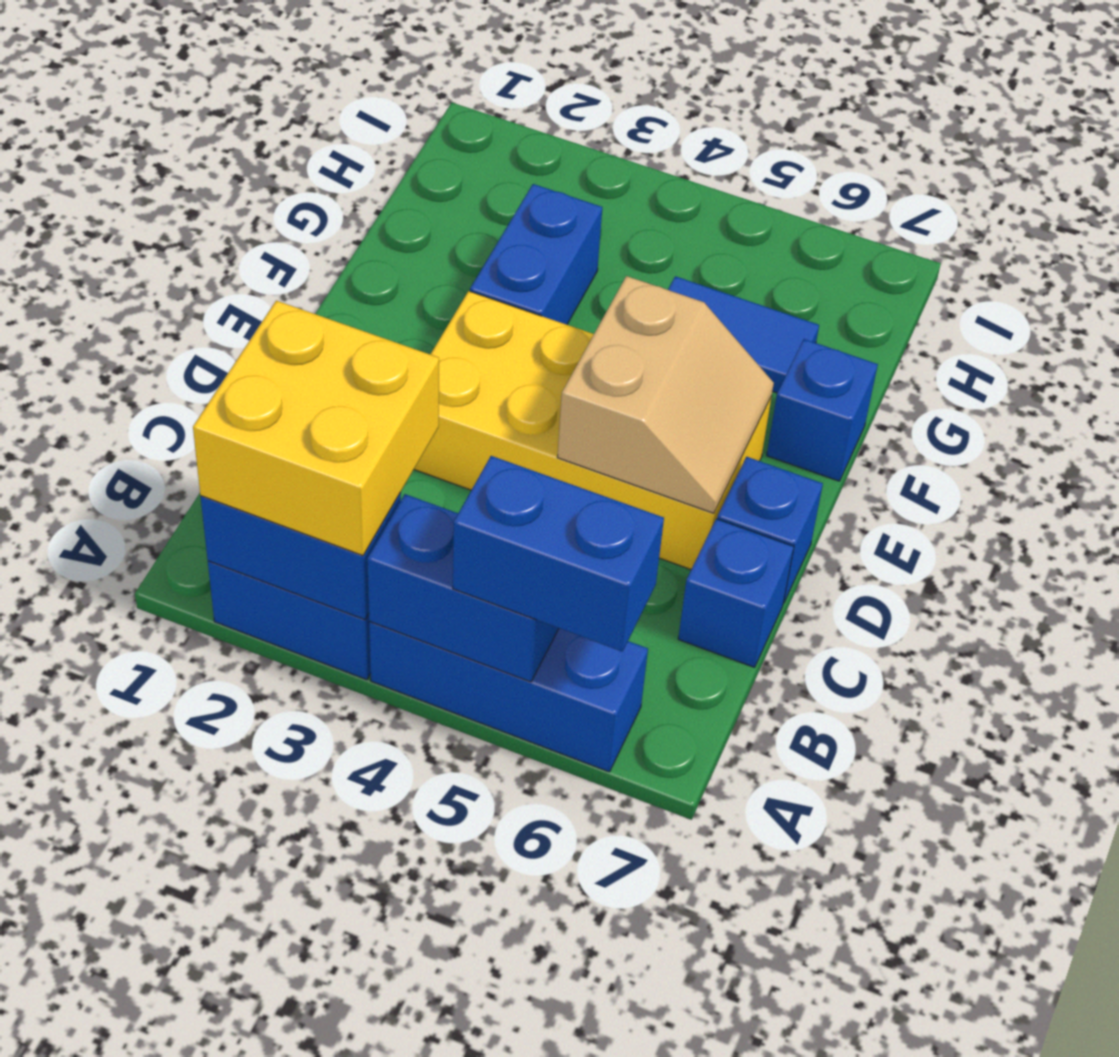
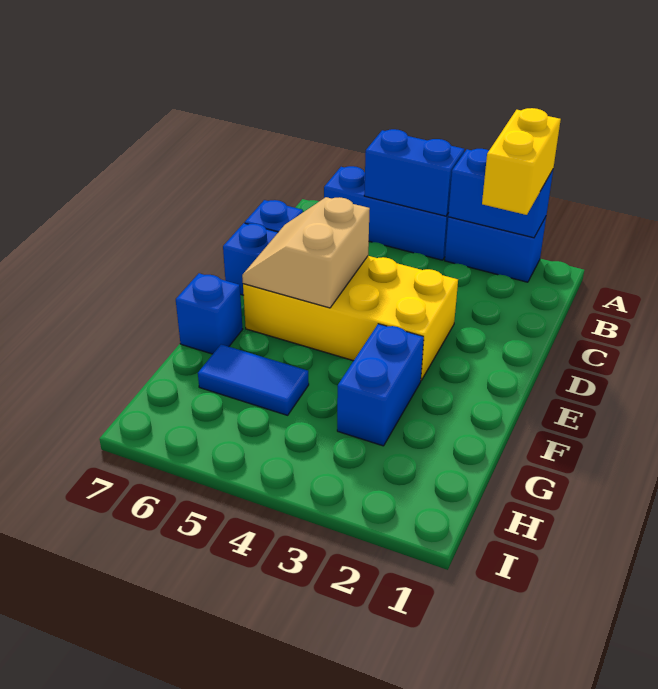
yellow brick A2:B3 level 3 -> yellow brick A2:B2 level 3
blue brick A5:A6 level 3 -> none

